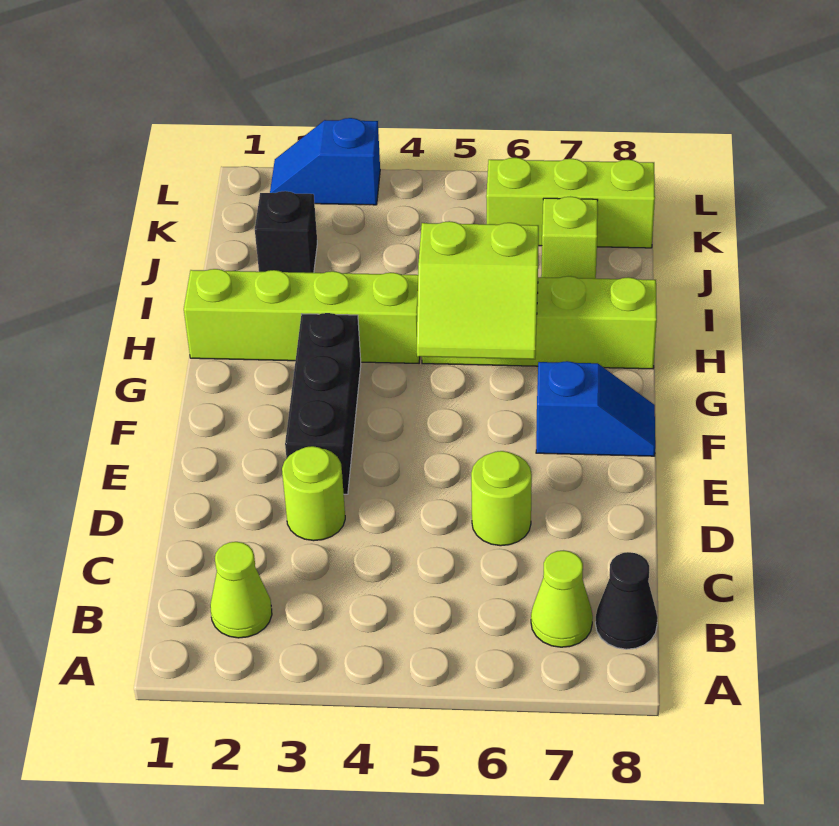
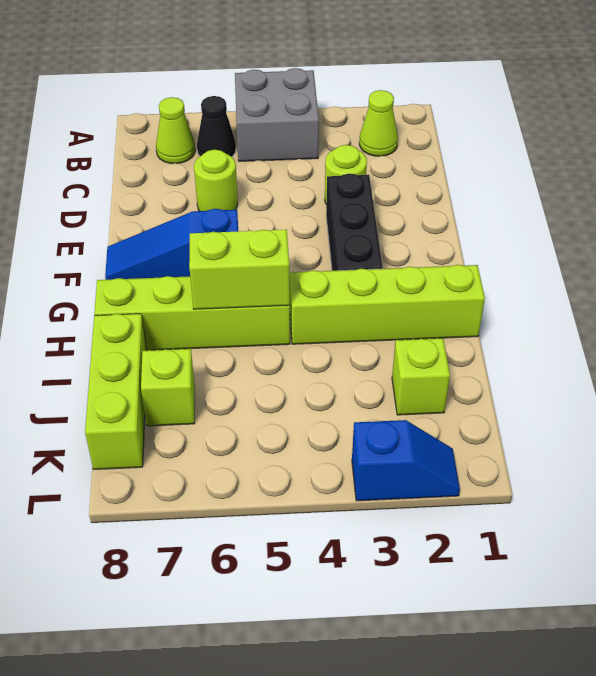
none -> grey brick A4:B5 level 1
black cone B8 level 1 -> black cone B6 level 1
blue slope F7:F8 level 1 top 7 -> blue slope F6:F8 level 1 top 6
black brick J2 level 1 -> lime brick J2 level 1
lime brick K6:K8 level 1 -> lime brick I8:K8 level 1

